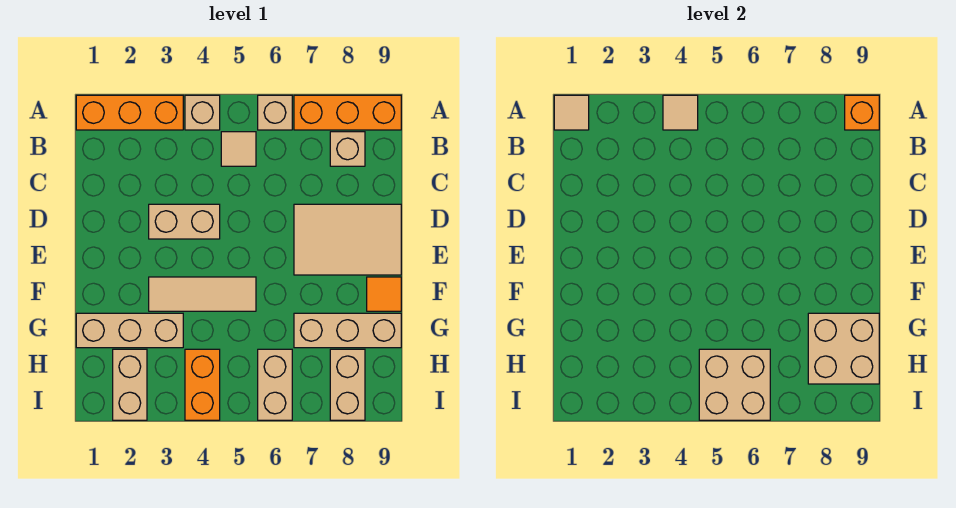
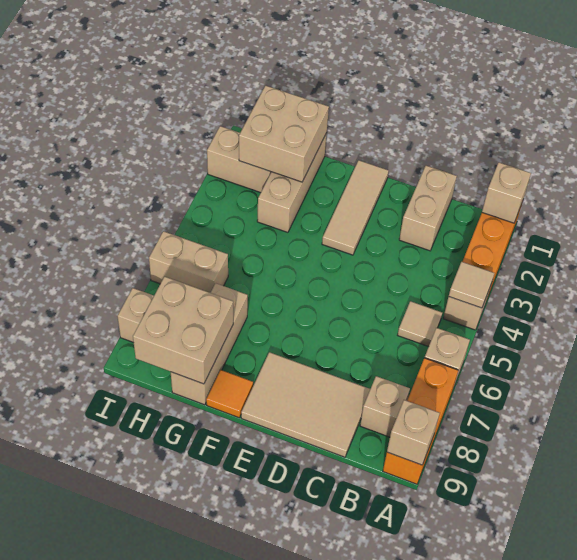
tan tile A1 level 2 -> tan brick A1 level 2
orange brick A9 level 2 -> tan brick A9 level 2
tan brick D3:D4 level 1 -> tan brick C1:C2 level 1
tan tile D7:E9 level 1 -> tan tile C8:E9 level 1
tan tile F3:F5 level 1 -> tan tile E1:E3 level 1
orange brick H4:I4 level 1 -> none
tan brick H5:I6 level 2 -> tan brick G1:H2 level 2

